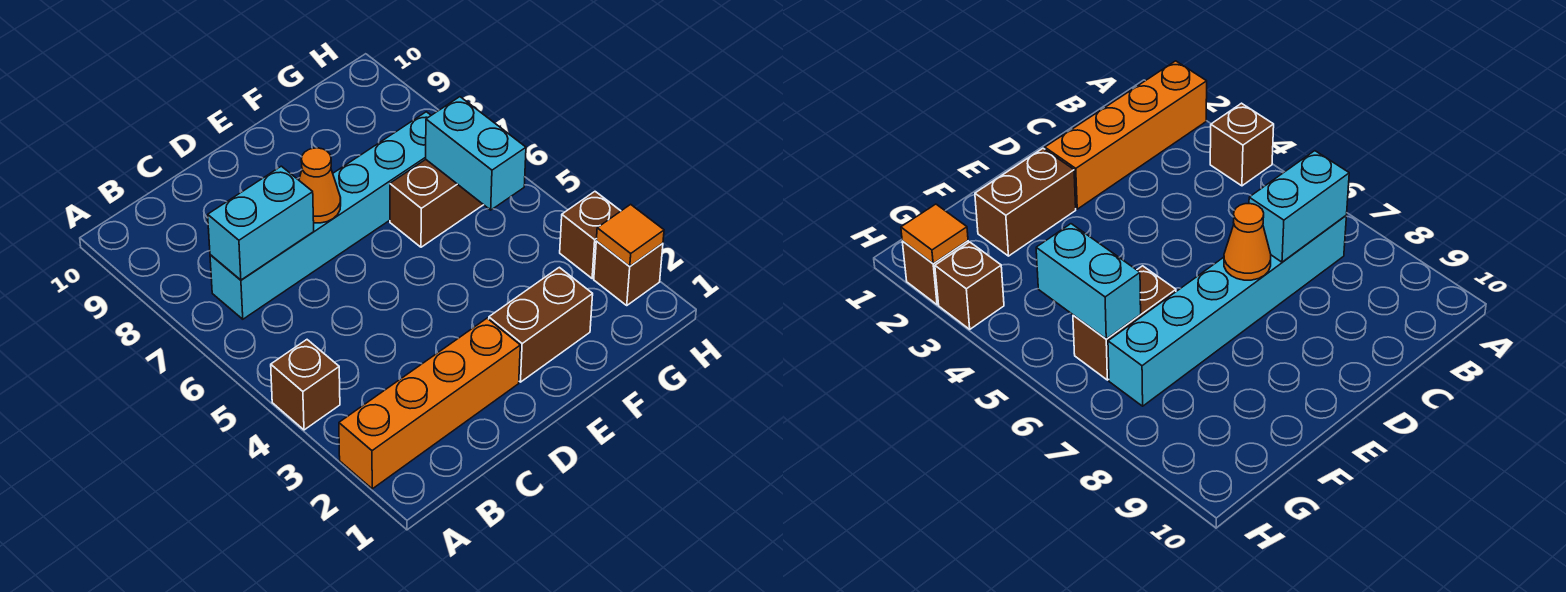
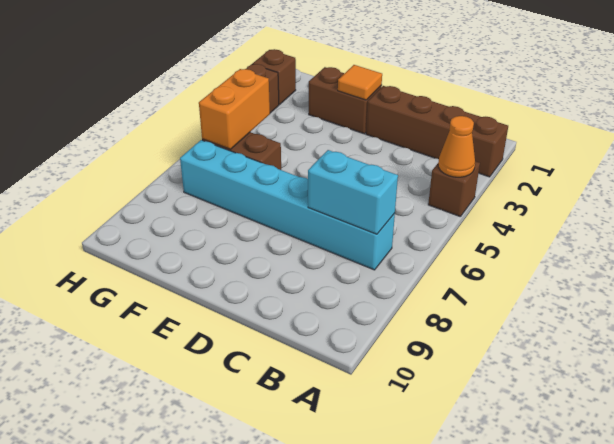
orange brick A2:D2 level 1 -> brown brick A2:D2 level 1
orange cone D7 level 2 -> orange cone A4 level 2
cyan brick G5:G6 level 2 -> orange brick G5:G6 level 2
orange tile H2 level 2 -> orange tile E2 level 2

